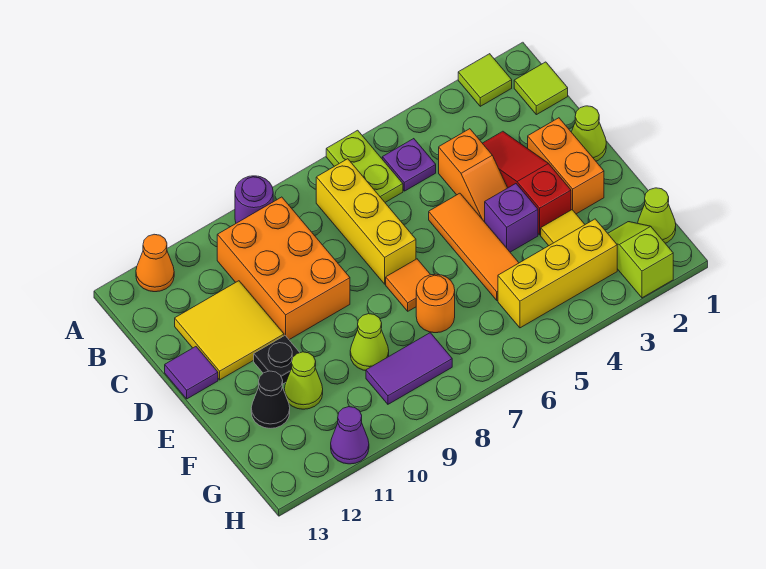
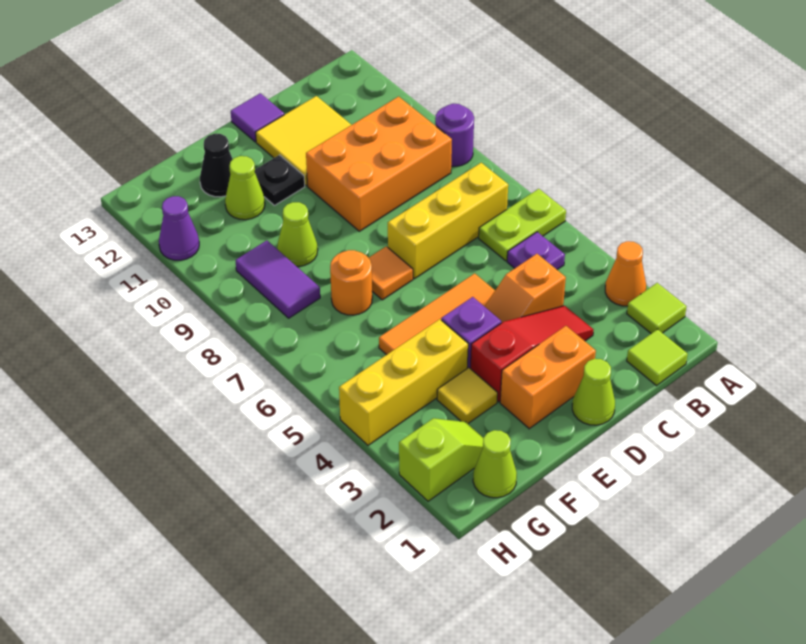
orange cone A12 level 1 -> orange cone A3 level 1
yellow brick G3:G5 level 1 -> yellow brick F4:H4 level 1

